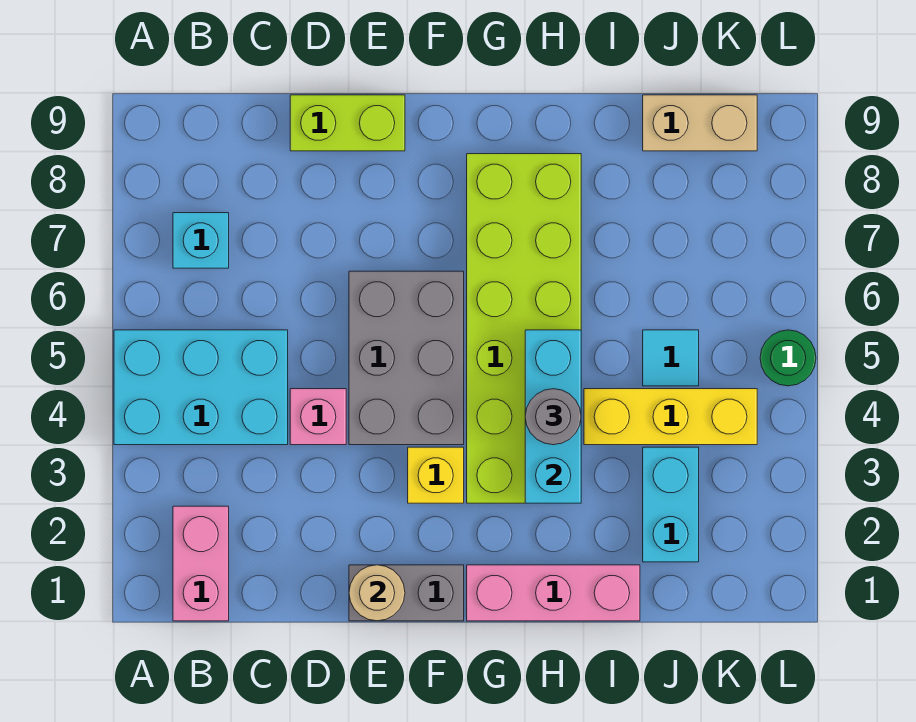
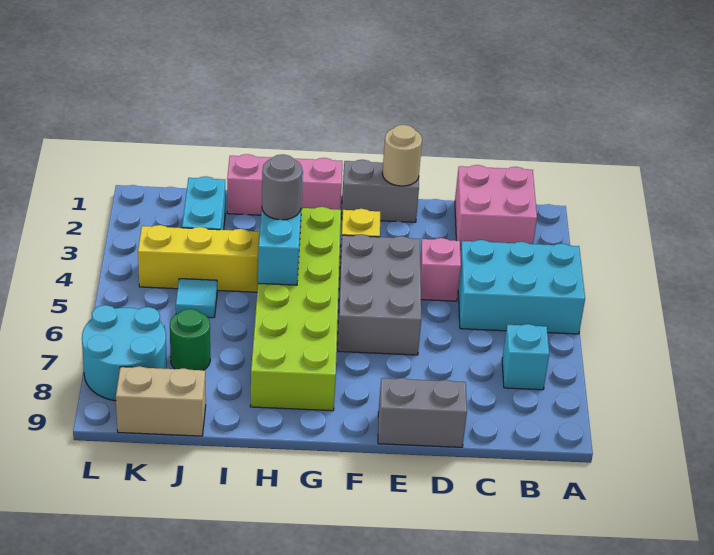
pink brick B1:B2 level 1 -> pink brick B1:C2 level 1
lime brick D9:E9 level 1 -> grey brick D9:E9 level 1
none -> cyan round brick K7:L8 level 1
green round brick L5 level 1 -> green round brick J7 level 1

